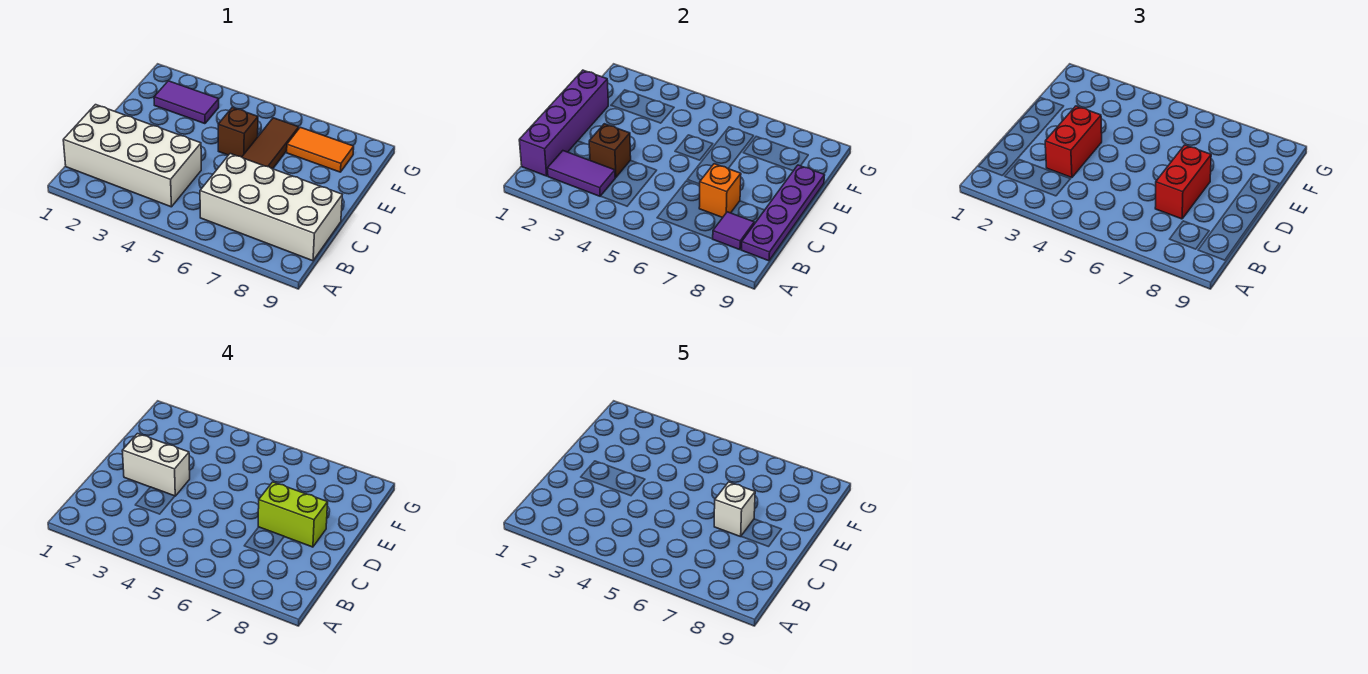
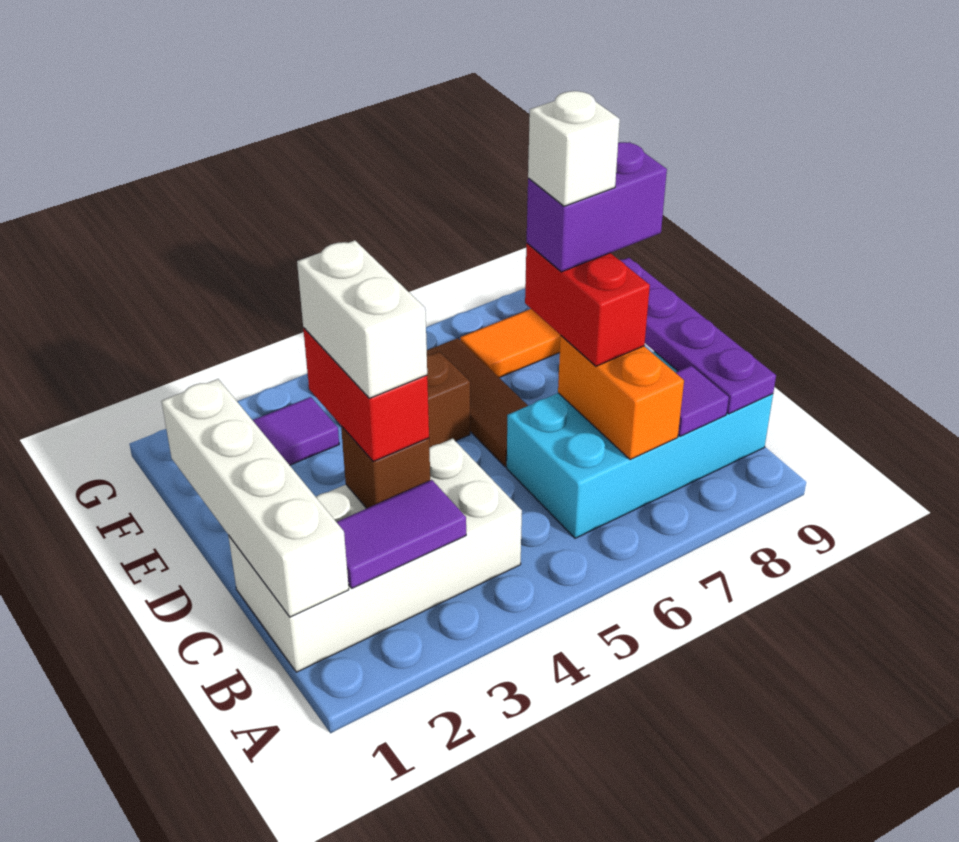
purple brick B1:E1 level 2 -> white brick B1:E1 level 2
white brick B6:C9 level 1 -> cyan brick B6:C9 level 1
orange brick C7 level 2 -> orange brick B7:C7 level 2
white brick D2:D3 level 4 -> white brick C3:D3 level 4
lime brick D7:D8 level 4 -> purple brick D7:D8 level 4

